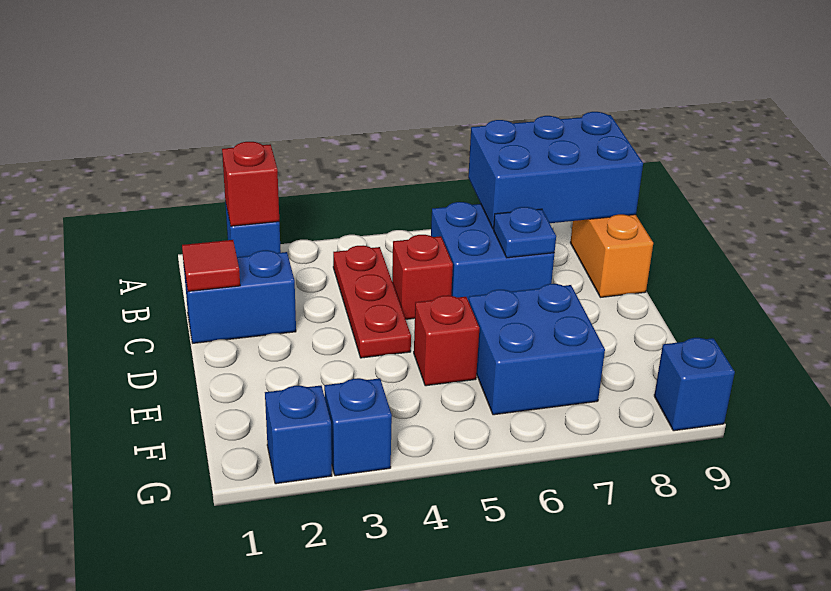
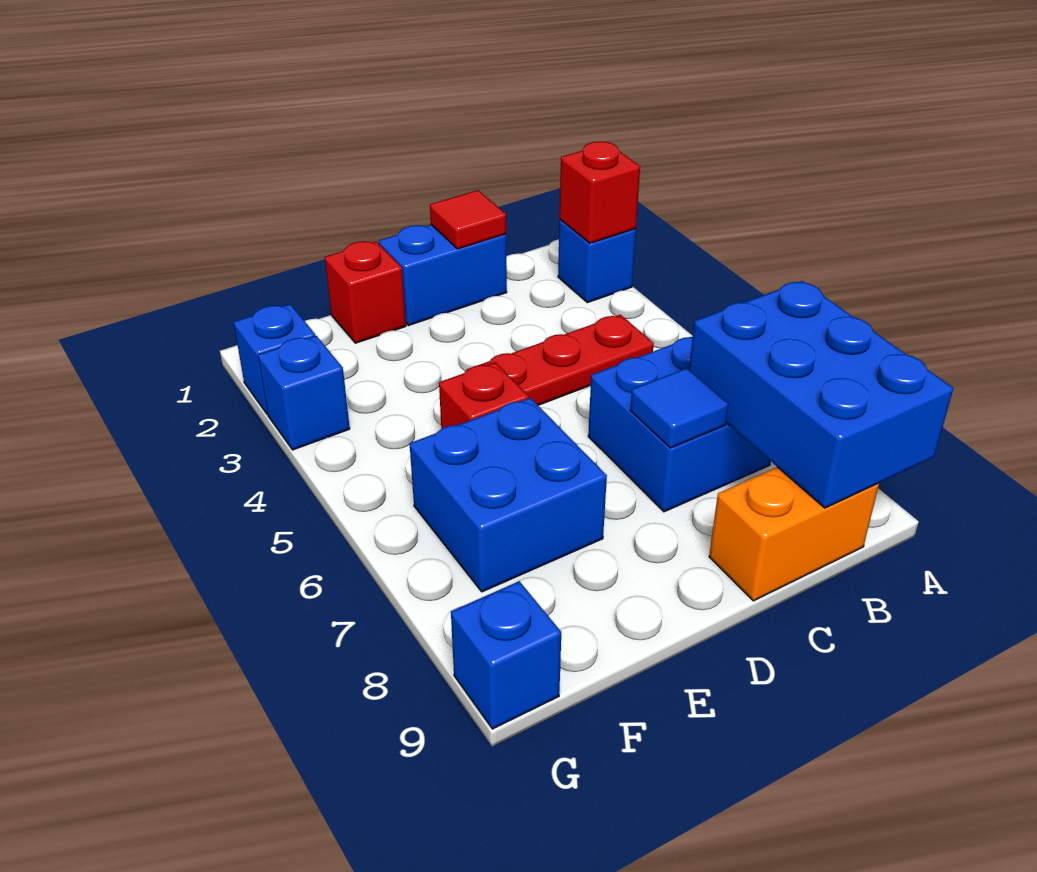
blue brick C1:C2 level 1 -> blue brick C1:D1 level 1
red brick C5 level 1 -> red brick E1 level 1
blue plate C7 level 2 -> blue tile C7 level 2

